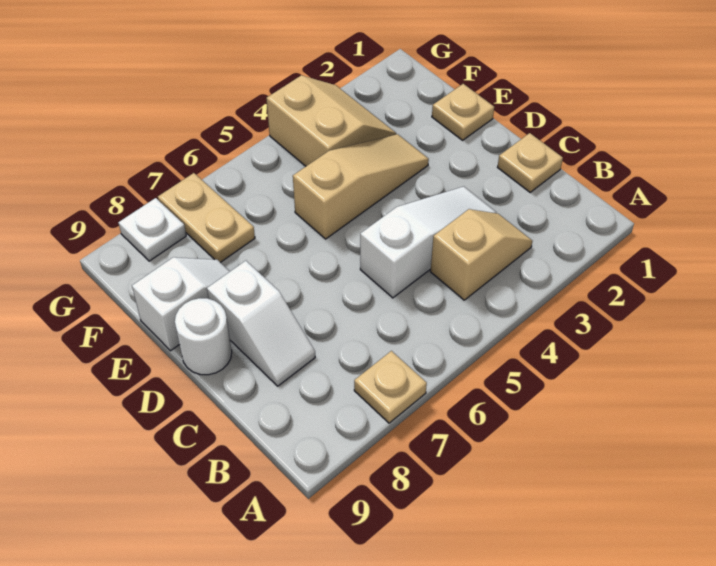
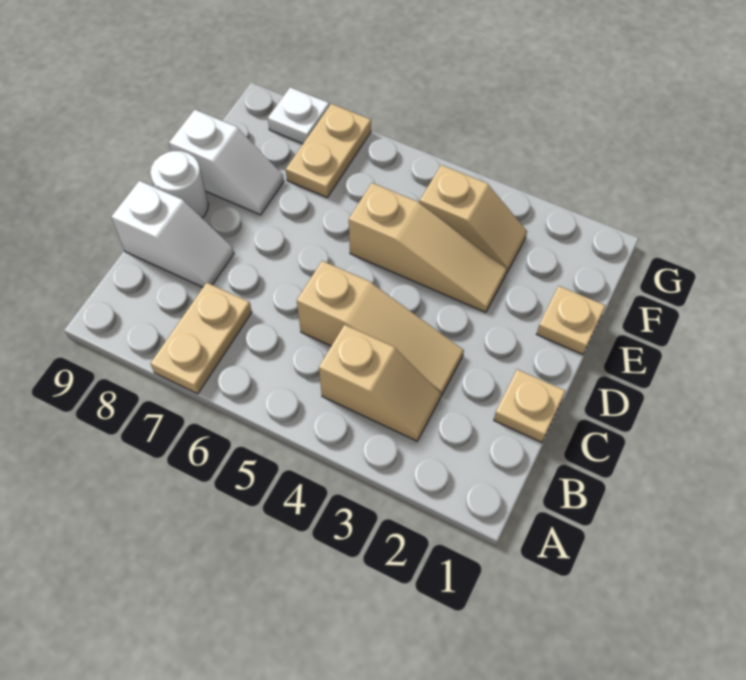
tan plate A7 level 1 -> tan plate A7:B7 level 1
white slope C3:C5 level 1 top 5 -> tan slope C3:C5 level 1 top 5
white slope C8:D8 level 1 top D -> white slope C8:C9 level 1 top 9
tan slope F3:G4 level 1 top 4 -> tan slope F3:F4 level 1 top 4

